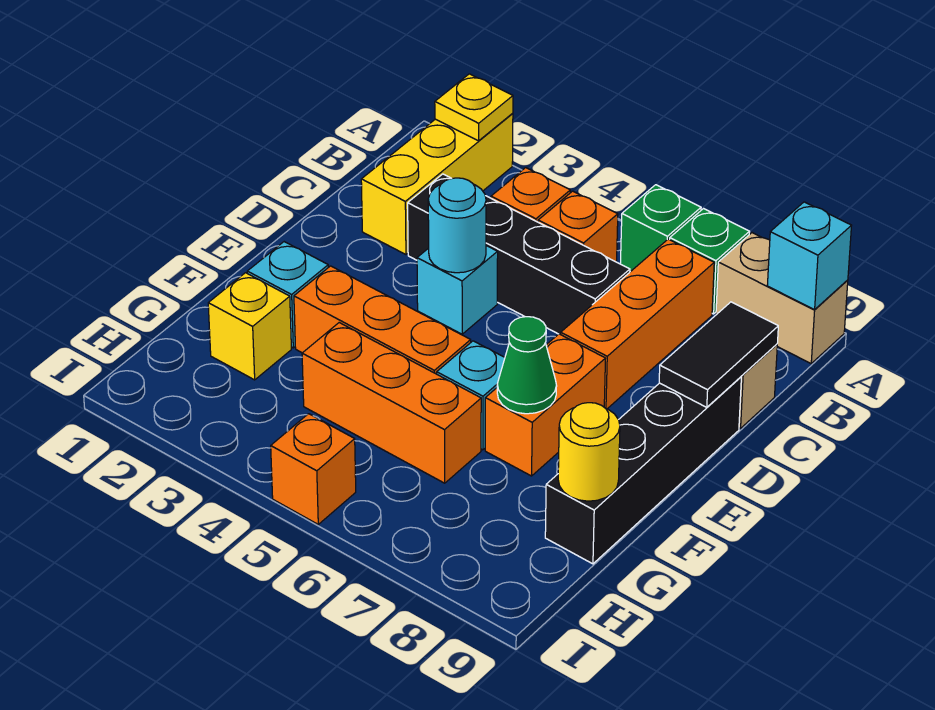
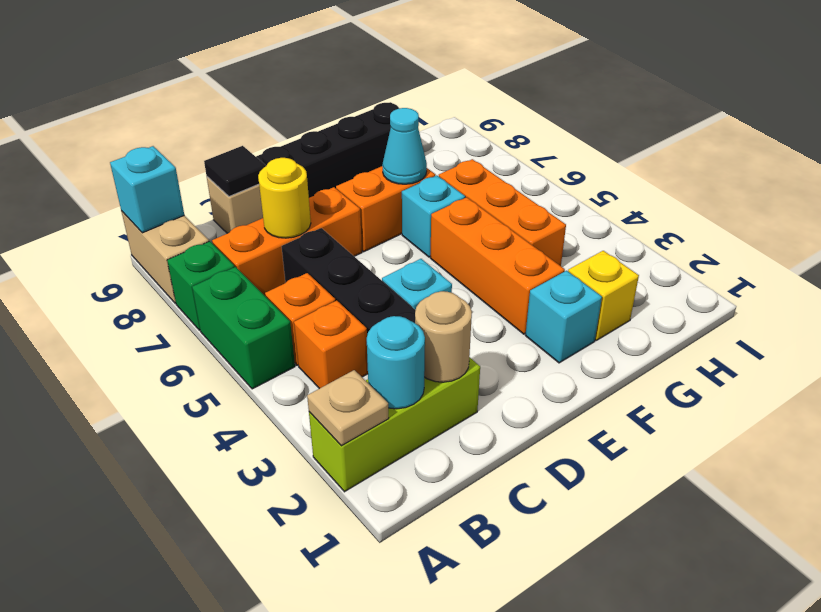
yellow brick A2:C2 level 1 -> lime brick A2:C2 level 1
yellow plate A2 level 2 -> tan plate A2 level 2
green brick A6 level 1 -> green brick A5:A6 level 1
none -> tan round brick C2 level 2
black tile C9:D9 level 2 -> black tile C9 level 2
cyan round brick D4 level 2 -> cyan round brick B2 level 2
green cone F7 level 2 -> cyan cone F7 level 2
yellow round brick G9 level 2 -> yellow round brick C7 level 2
orange brick I5 level 1 -> none

